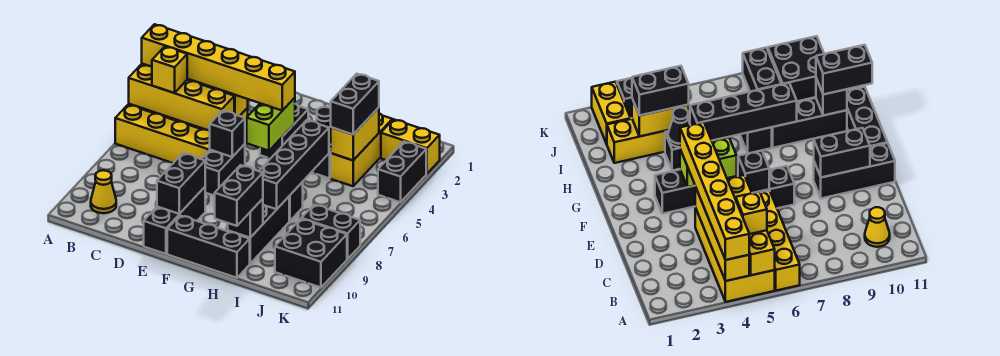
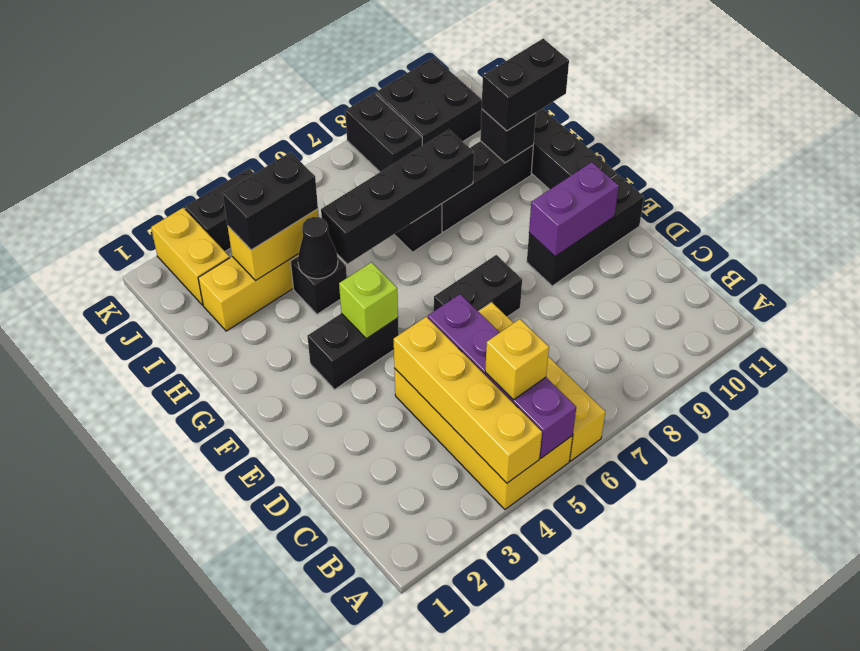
yellow brick A4:F4 level 3 -> none
yellow brick A5:D5 level 2 -> purple brick A5:D5 level 2
yellow cone B10 level 1 -> none
black brick E6 level 2 -> none
black brick E9:E10 level 2 -> purple brick E9:E10 level 2
lime brick F4:F5 level 2 -> lime brick F4 level 2

